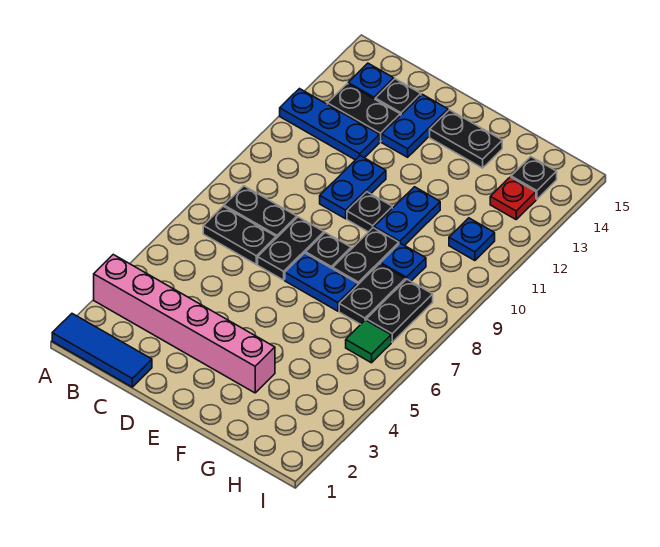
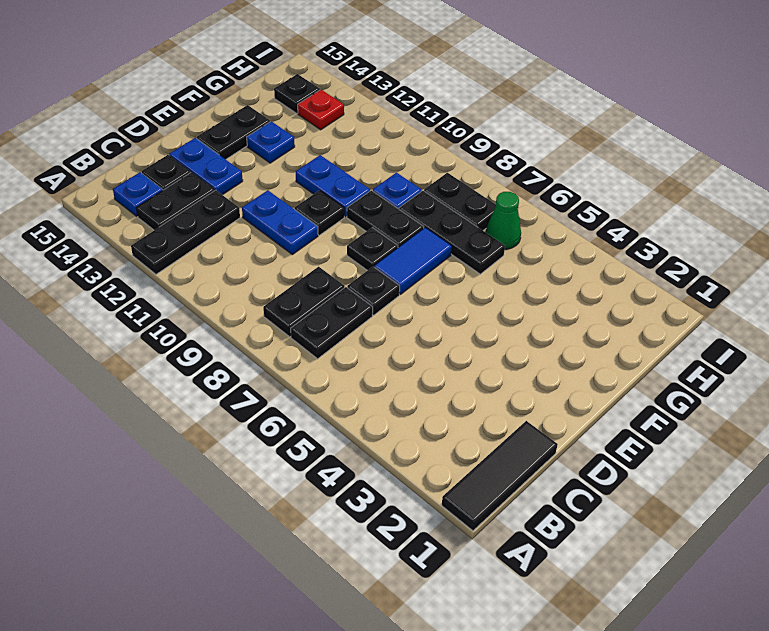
blue tile A1:C1 level 1 -> black tile A1:C1 level 1
pink brick A3:F3 level 1 -> none
blue plate A12:C12 level 1 -> black plate A12:C12 level 1
black plate D7:D8 level 1 -> black plate D7 level 1
blue plate E7:F7 level 1 -> blue tile E7:F7 level 1
black plate G7:G8 level 1 -> black plate G6:G8 level 1
green tile H6 level 1 -> green cone H6 level 1
blue plate H11 level 1 -> blue plate F13 level 1

